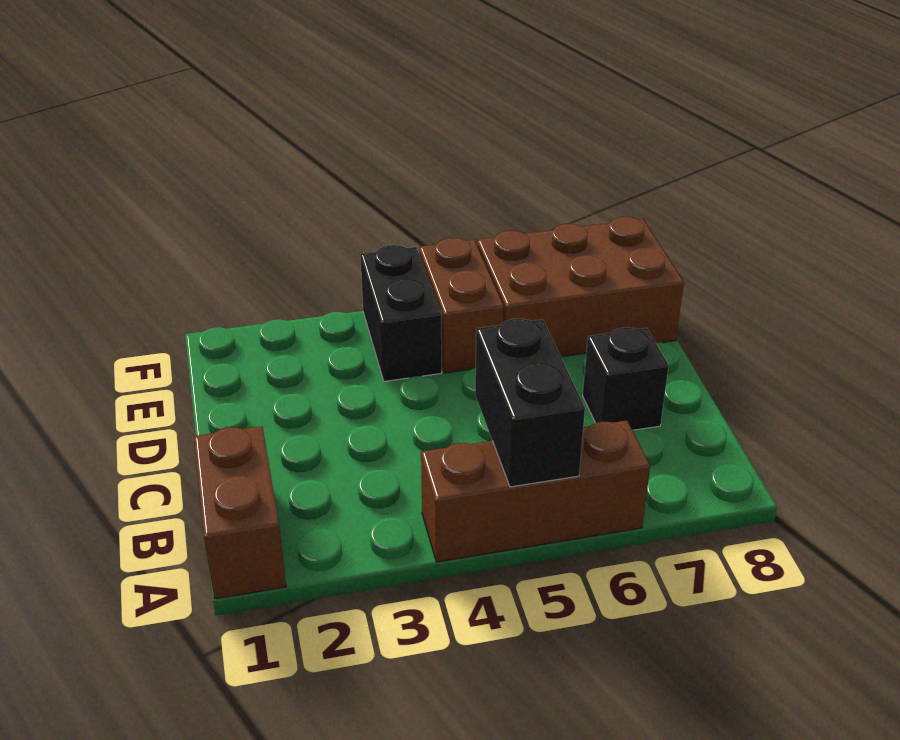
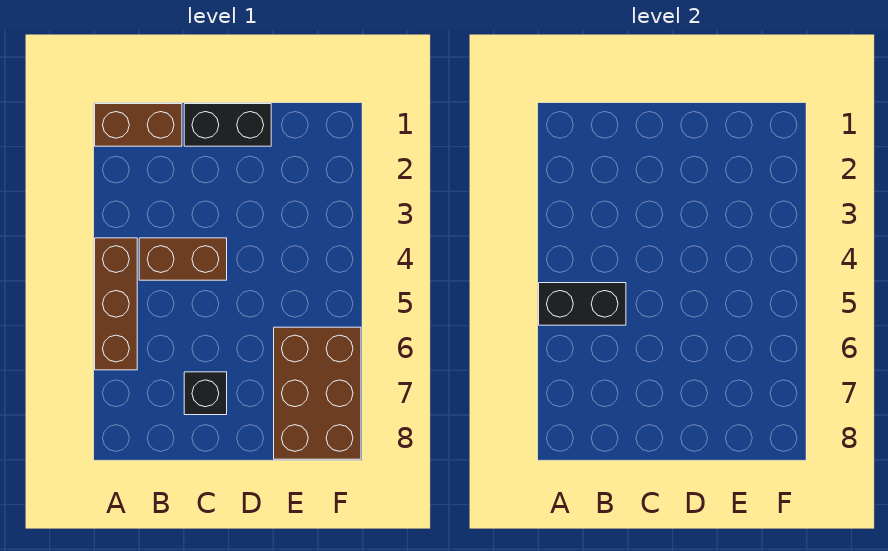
black brick E4:F4 level 1 -> black brick C1:D1 level 1
brown brick E5:F5 level 1 -> brown brick B4:C4 level 1

